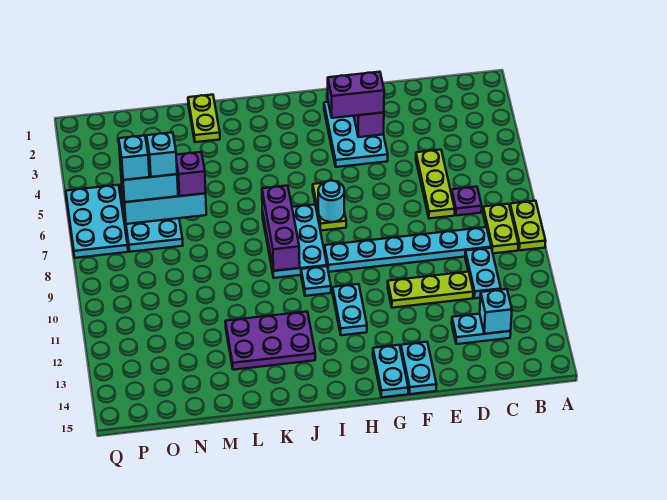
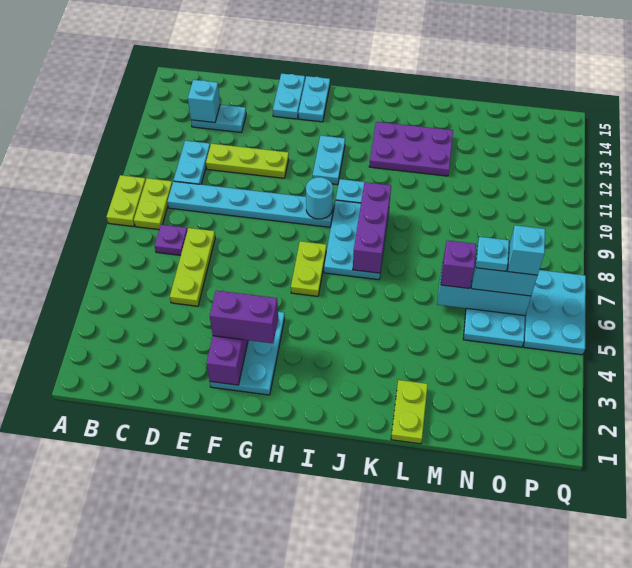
cyan round brick H7 level 2 -> cyan round brick H9 level 2
cyan brick N6 level 4 -> cyan plate N6 level 4

